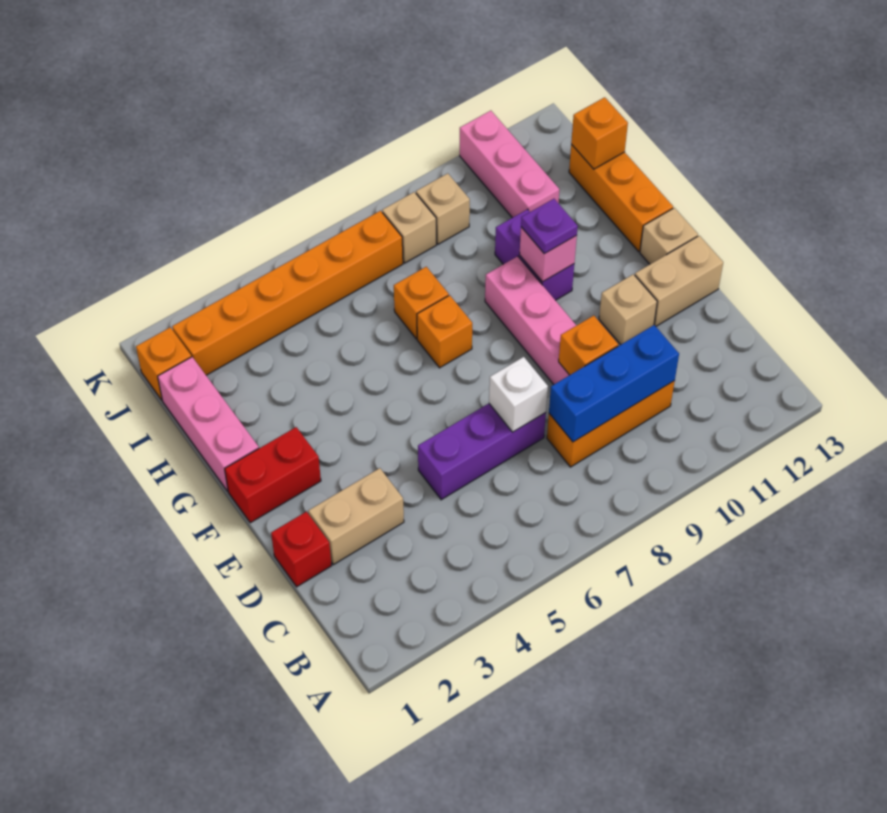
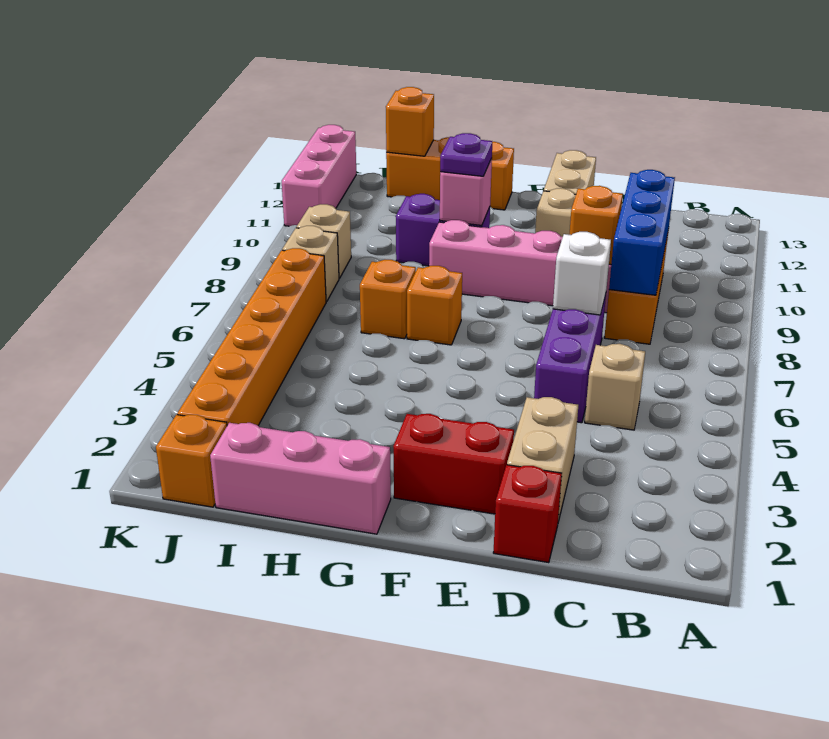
red brick F1:F2 level 1 -> red brick E2:F2 level 1
tan brick F13 level 1 -> tan brick C5 level 1
pink brick I11:K11 level 1 -> pink brick K11:K13 level 1

